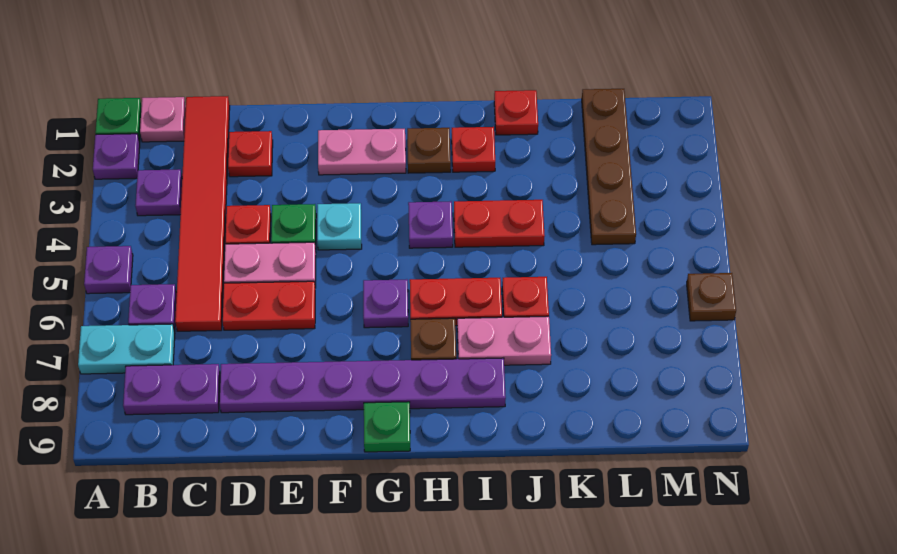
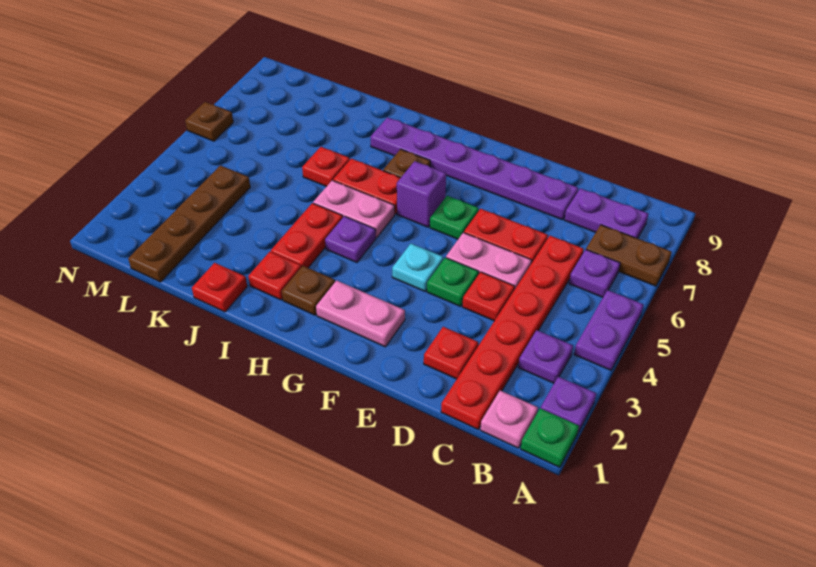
purple plate A5 level 1 -> purple plate A4:A5 level 1
cyan plate A7:B7 level 1 -> brown plate A7:B7 level 1
red tile C1:C6 level 1 -> red plate C1:C6 level 1
purple plate G6 level 1 -> purple brick G6 level 1
green plate G9 level 1 -> green plate F6 level 1
red plate I4:J4 level 1 -> red plate I3:I4 level 1
pink plate I7:J7 level 1 -> pink plate H5:I5 level 1

